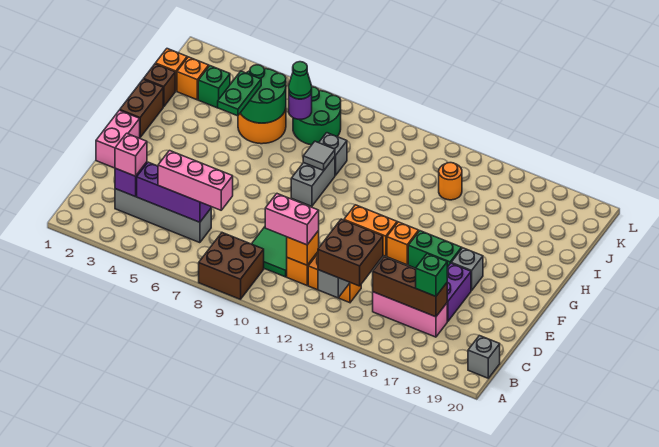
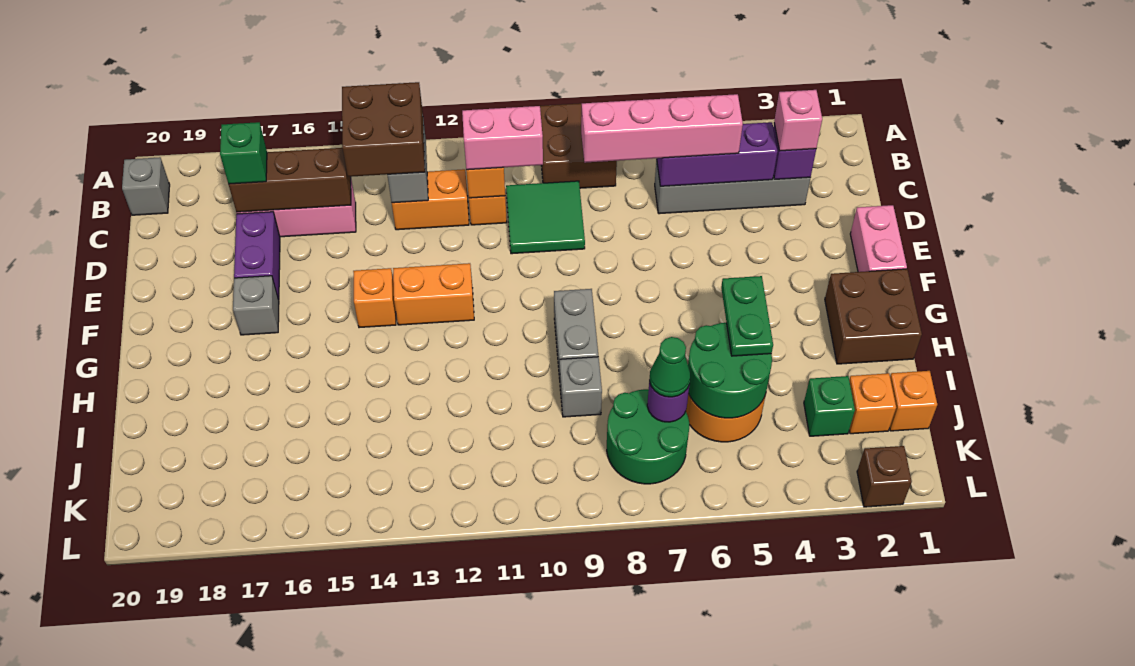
pink brick C5:C7 level 3 -> pink brick C5:C8 level 3
green brick F15:F16 level 1 -> none
brown brick G1:H1 level 1 -> brown brick G1:H2 level 1
grey tile H9 level 2 -> none
brown brick I1 level 1 -> brown brick L2 level 1
orange round brick J14 level 1 -> none

